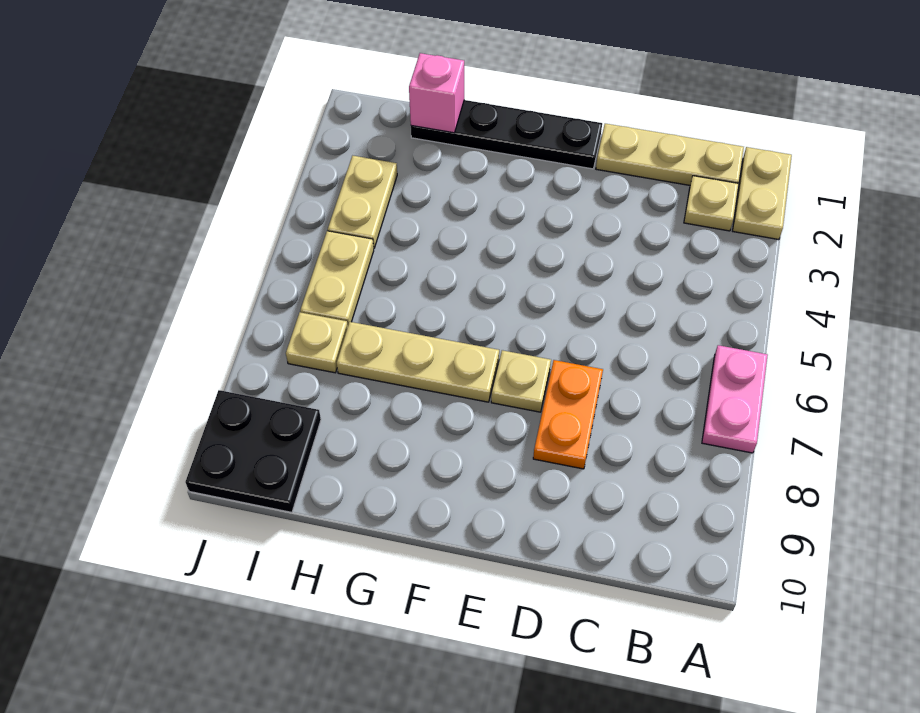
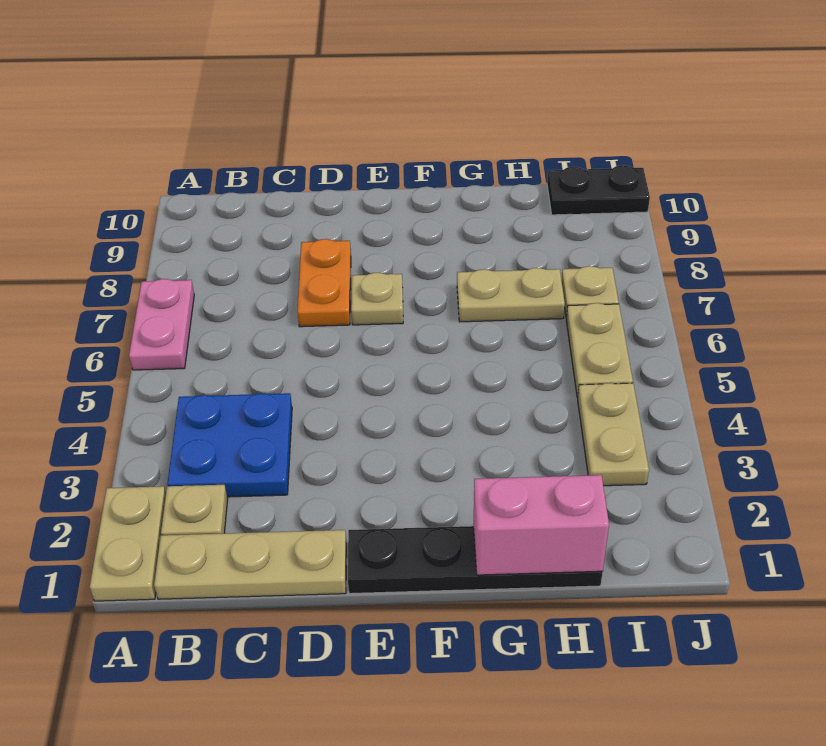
none -> blue plate B3:C4 level 1
tan plate F7:H7 level 1 -> tan plate G7:H7 level 1
pink brick H1 level 2 -> pink brick G1:H1 level 2
black plate I9:J10 level 1 -> black plate I10:J10 level 1

